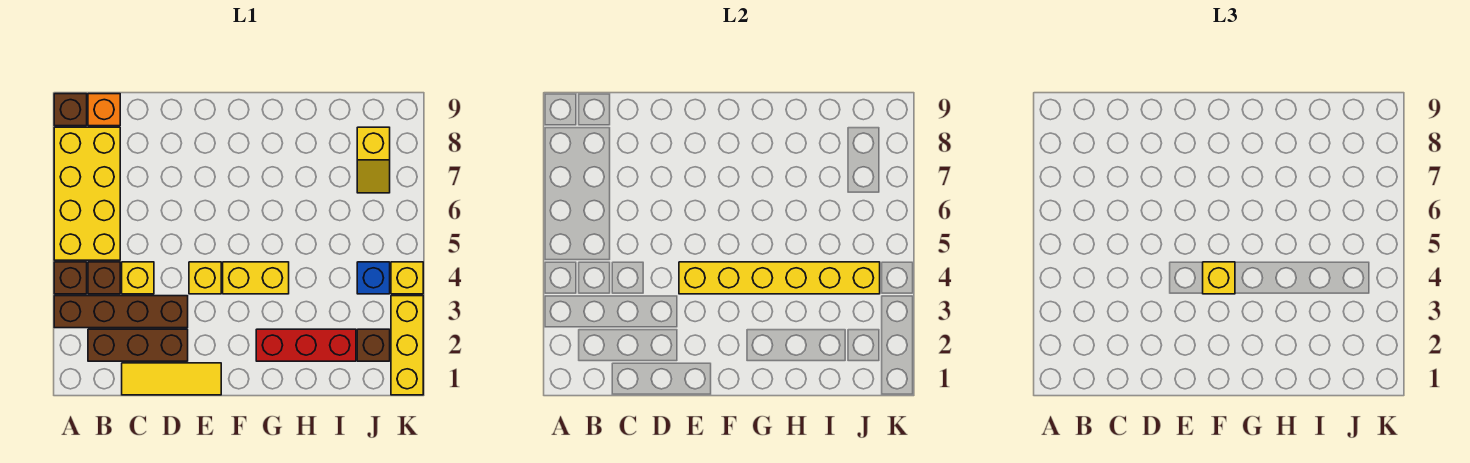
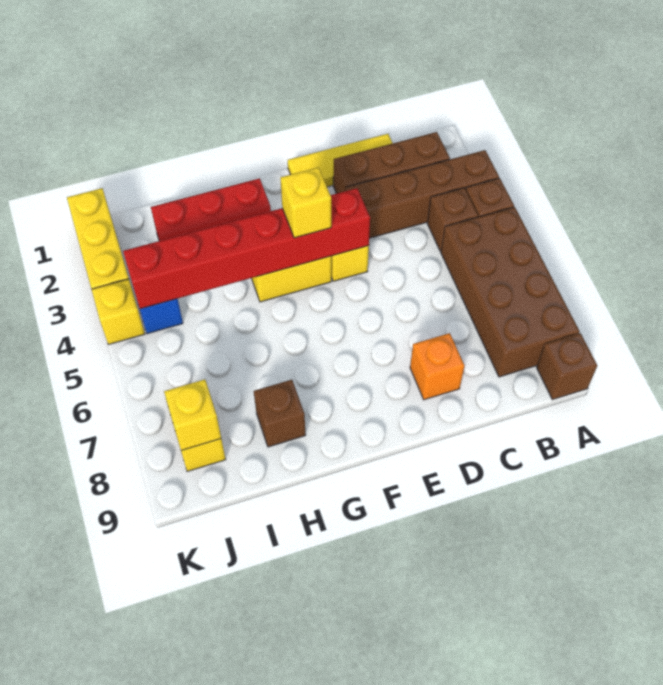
yellow brick A5:B8 level 1 -> brown brick A5:B8 level 1
orange brick B9 level 1 -> orange brick D8 level 1
yellow brick C4 level 1 -> yellow brick J8 level 2
yellow brick E4:J4 level 2 -> red brick E4:J4 level 2
brown brick J2 level 1 -> brown brick H8 level 1

